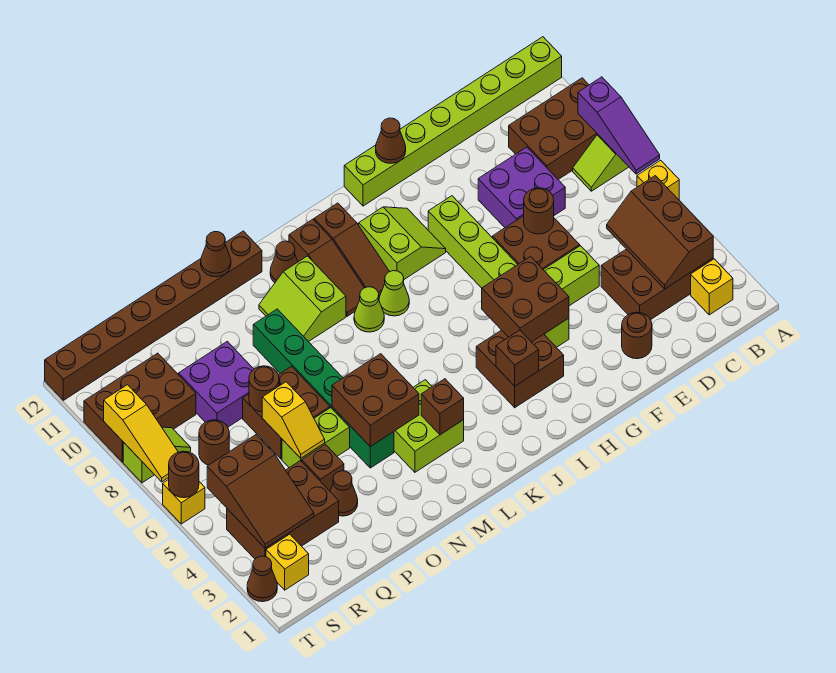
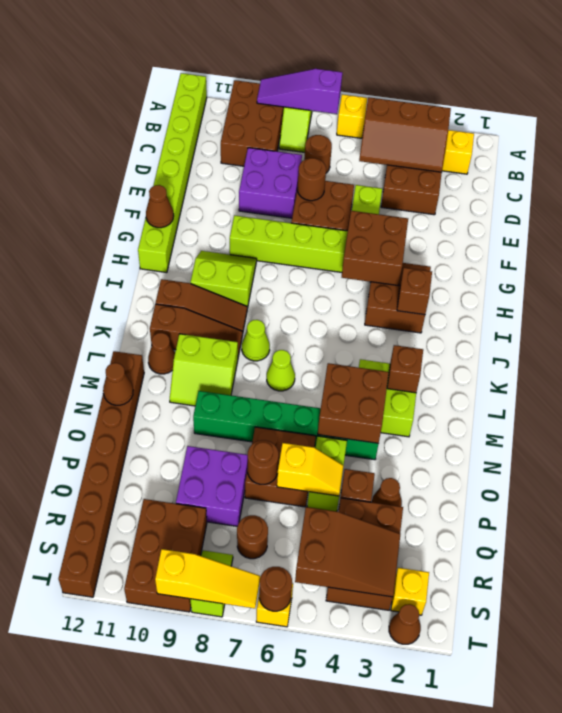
purple slope A7:A9 level 2 top 9 -> purple slope A7:A9 level 2 top 7
brown round brick E2 level 1 -> brown round brick C7 level 1
lime cone J8 level 1 -> lime cone L7 level 1

